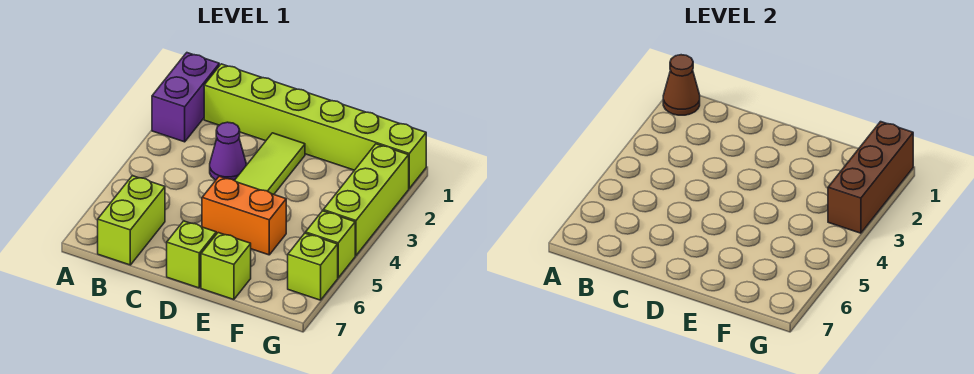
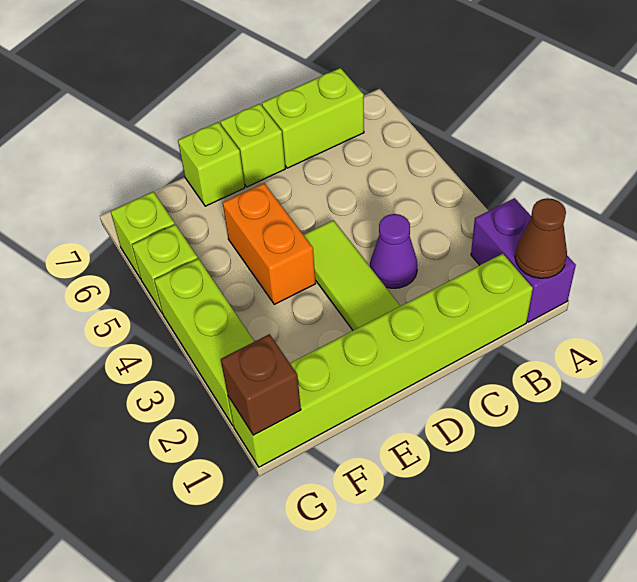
lime brick B6:B7 level 1 -> lime brick B7:C7 level 1
orange brick D5:E5 level 1 -> orange brick E4:E5 level 1
brown brick G1:G3 level 2 -> brown brick G1 level 2

